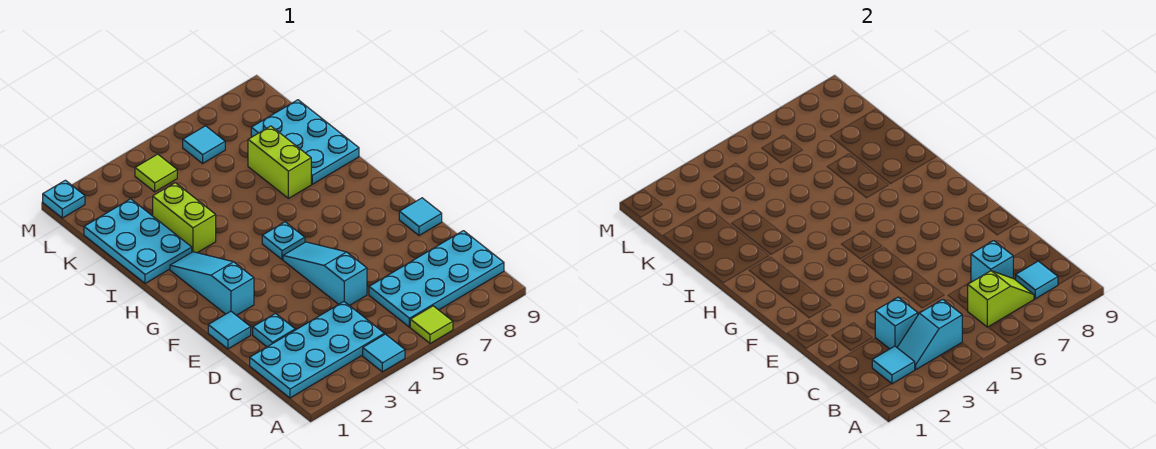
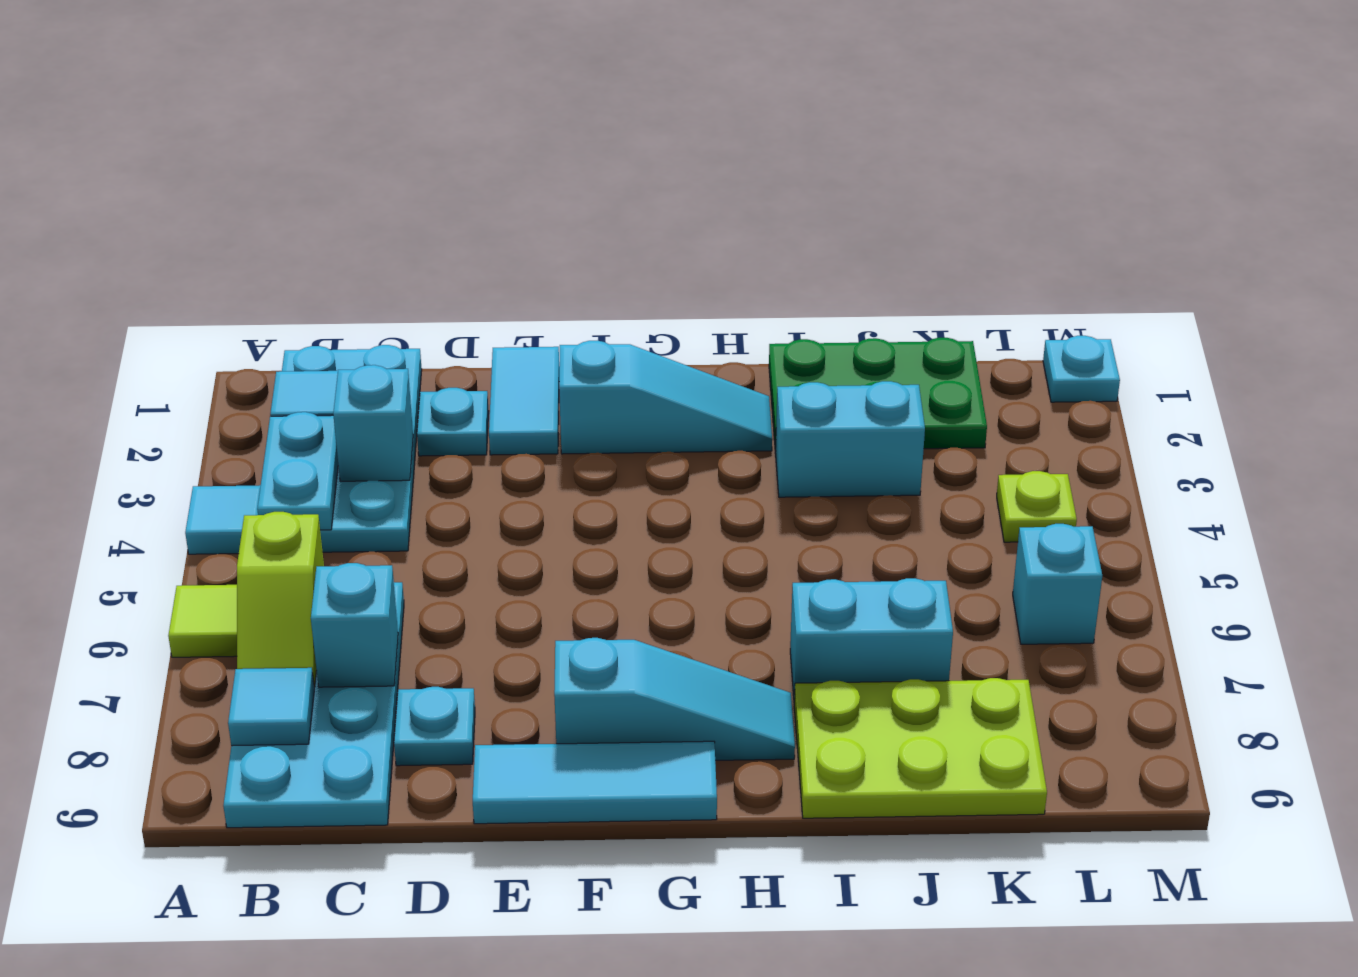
cyan slope B3:B4 level 2 top 4 -> cyan plate B3:B4 level 2
cyan slope D5:F5 level 1 top D -> cyan slope F8:H8 level 1 top F
cyan tile E1 level 1 -> cyan tile E1:E2 level 1
cyan tile E9 level 1 -> cyan tile E9:G9 level 1
cyan plate G5 level 1 -> cyan plate D8 level 1
cyan plate I1:K2 level 1 -> green plate I1:K2 level 1
lime brick I3:J3 level 1 -> cyan brick I3:J3 level 1
lime brick I7:J7 level 1 -> cyan brick I7:J7 level 1
cyan plate I8:K9 level 1 -> lime plate I8:K9 level 1
lime tile L4 level 1 -> lime plate L4 level 1
cyan tile L6 level 1 -> cyan brick L6 level 1

